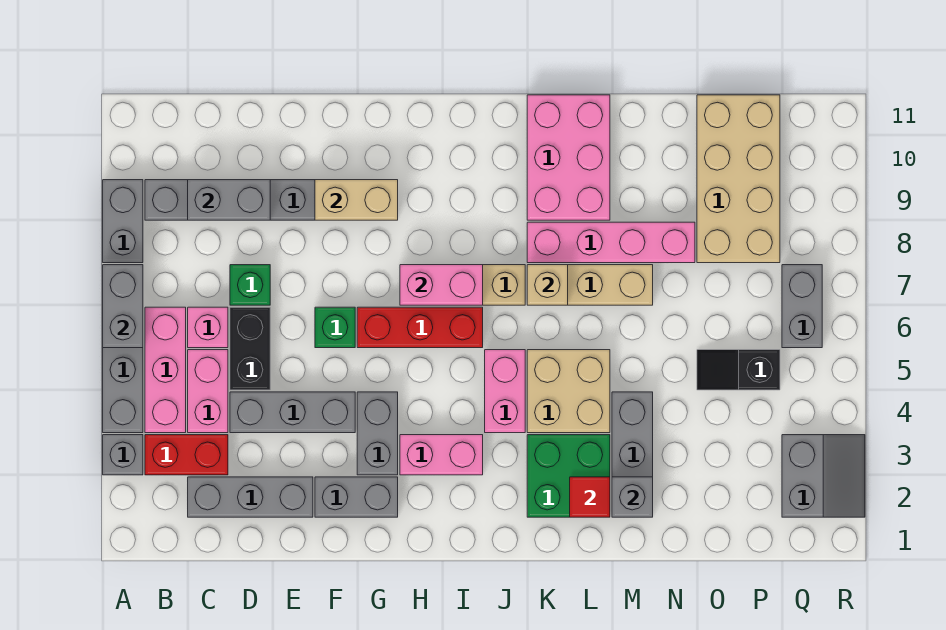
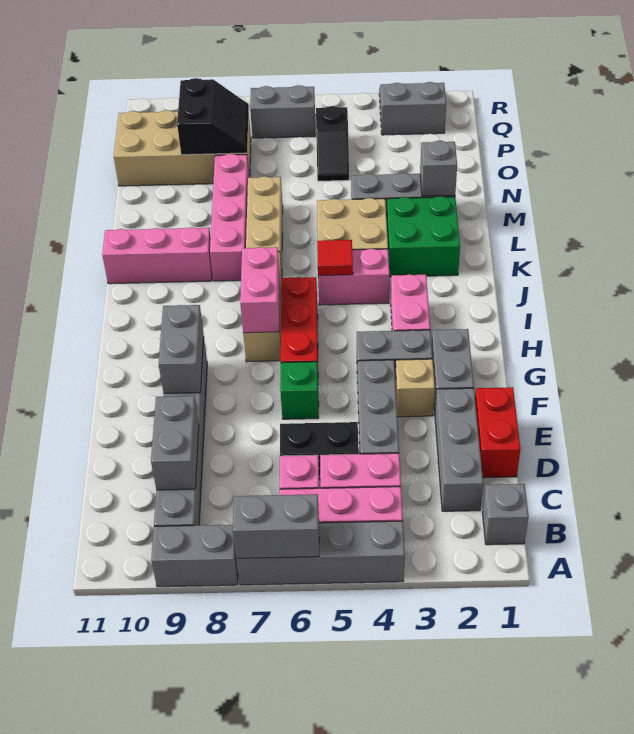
grey brick A3 level 1 -> grey brick B1 level 1
red brick B3:C3 level 1 -> red brick D1:E1 level 1
green brick D7 level 1 -> none
tan brick F9:G9 level 2 -> grey brick F9:G9 level 2
tan brick K7 level 2 -> tan brick F3 level 1
pink brick K9:L11 level 1 -> pink brick K9:K11 level 1
red tile L2 level 2 -> red tile J5 level 2
none -> black slope O8:P9 level 2 top 9

